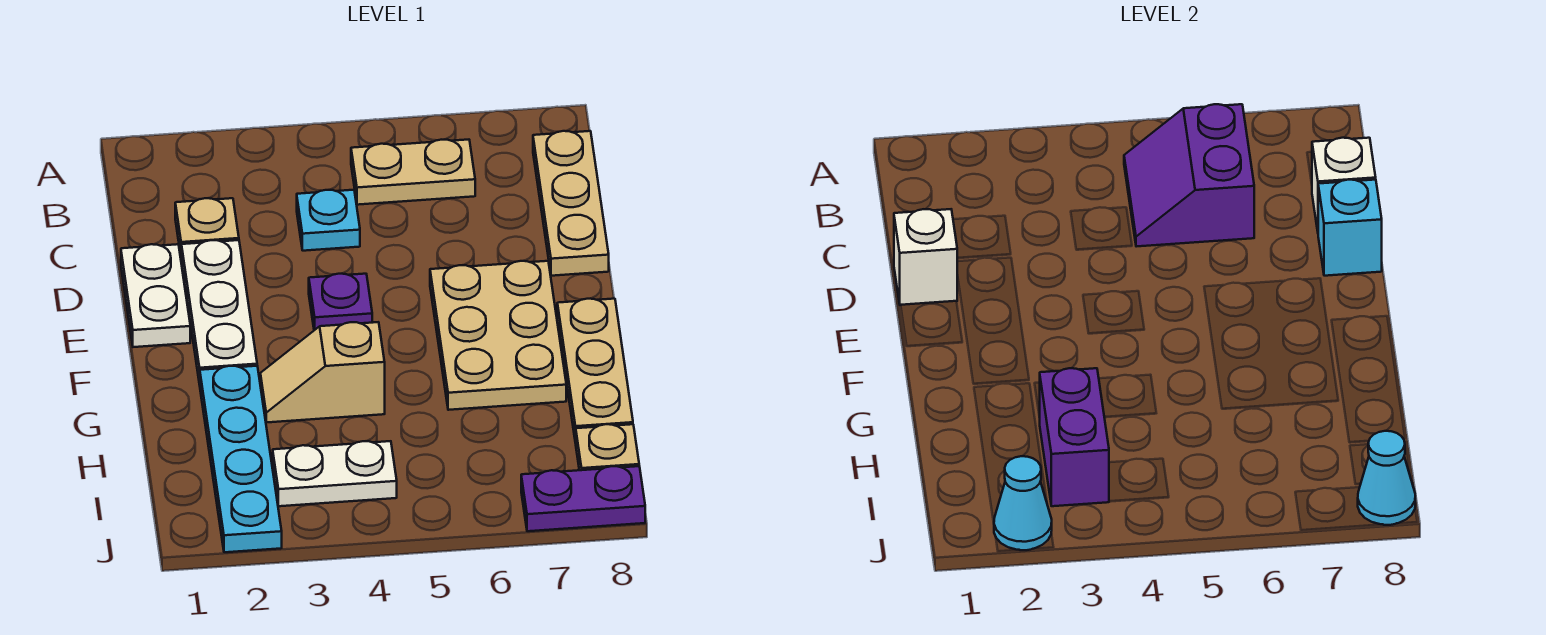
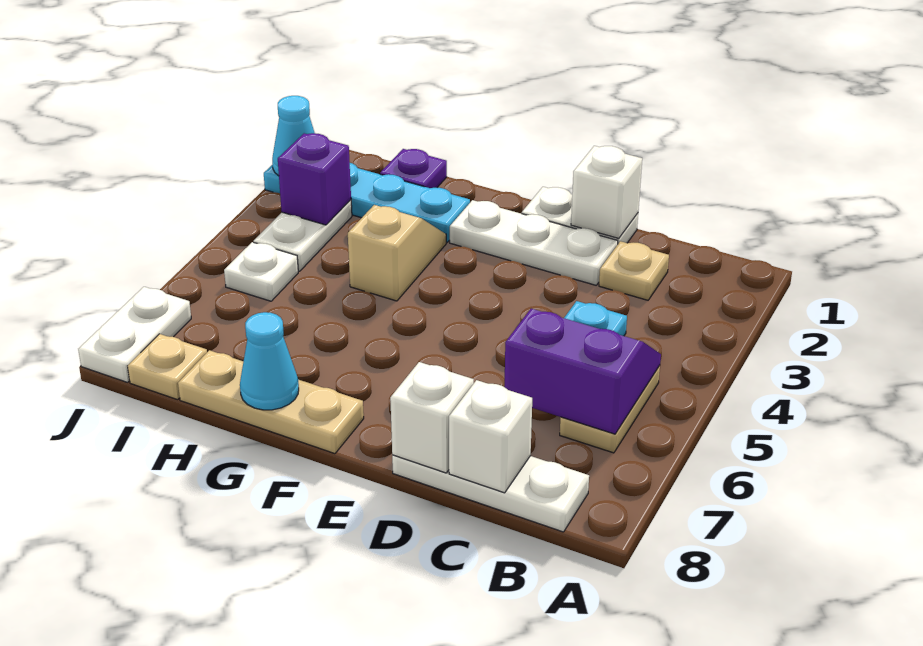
tan plate B8:D8 level 1 -> white plate B8:D8 level 1
cyan brick D8 level 2 -> white brick D8 level 2
purple plate E4 level 1 -> purple plate H1 level 1
tan plate E6:G7 level 1 -> none
purple brick H3:I3 level 2 -> purple brick I3 level 2
none -> white plate I5 level 1
purple plate J7:J8 level 1 -> white plate J7:J8 level 1
cyan cone J8 level 2 -> cyan cone G8 level 2

